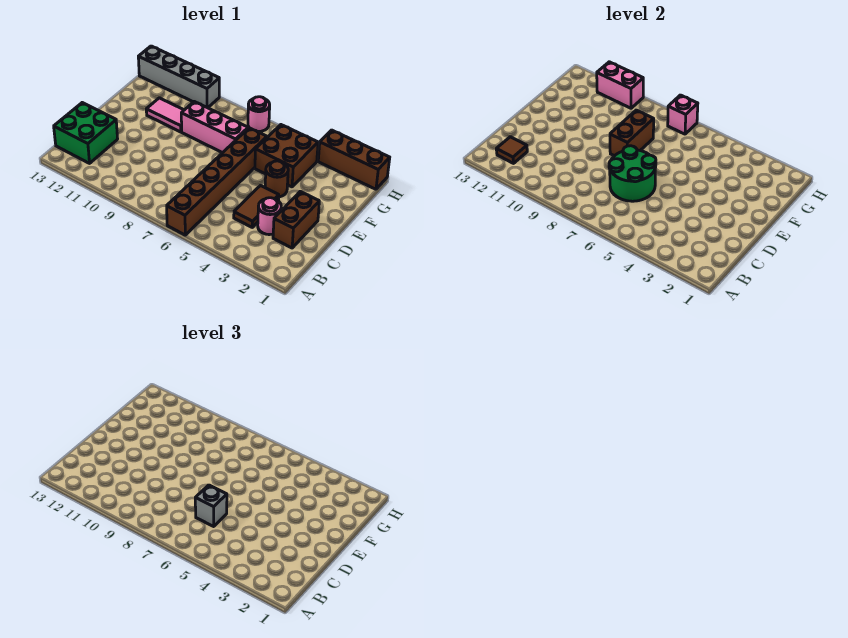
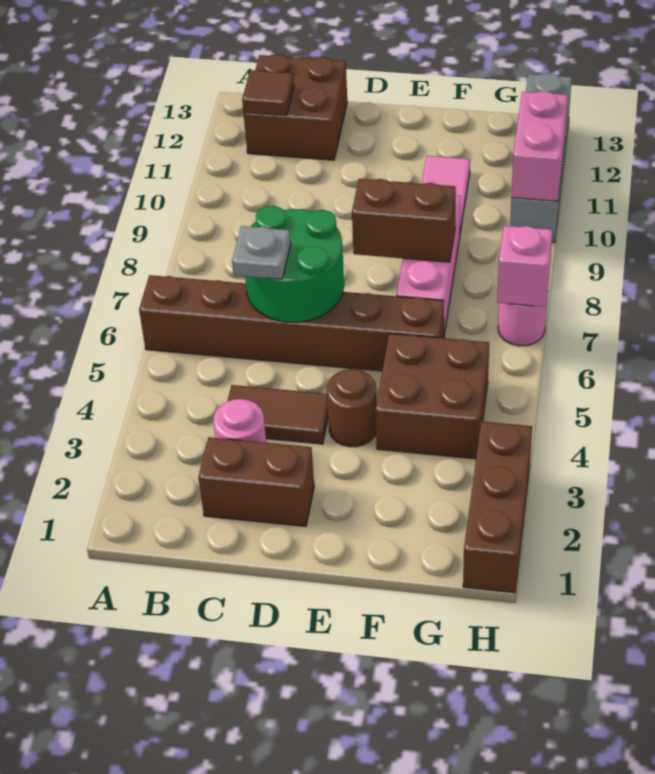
green brick B12:C13 level 1 -> brown brick B12:C13 level 1
grey brick C6 level 3 -> grey plate C6 level 3

